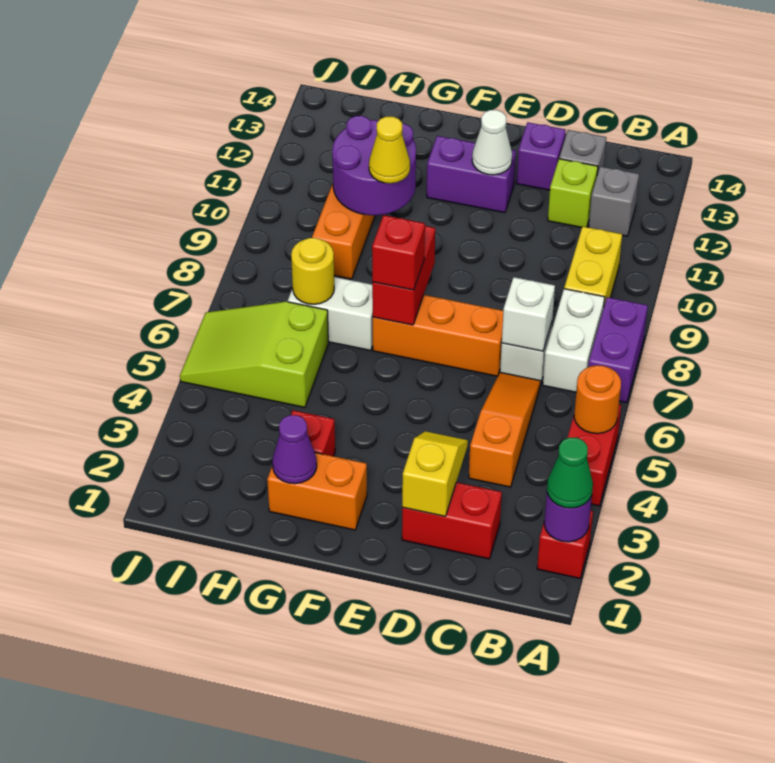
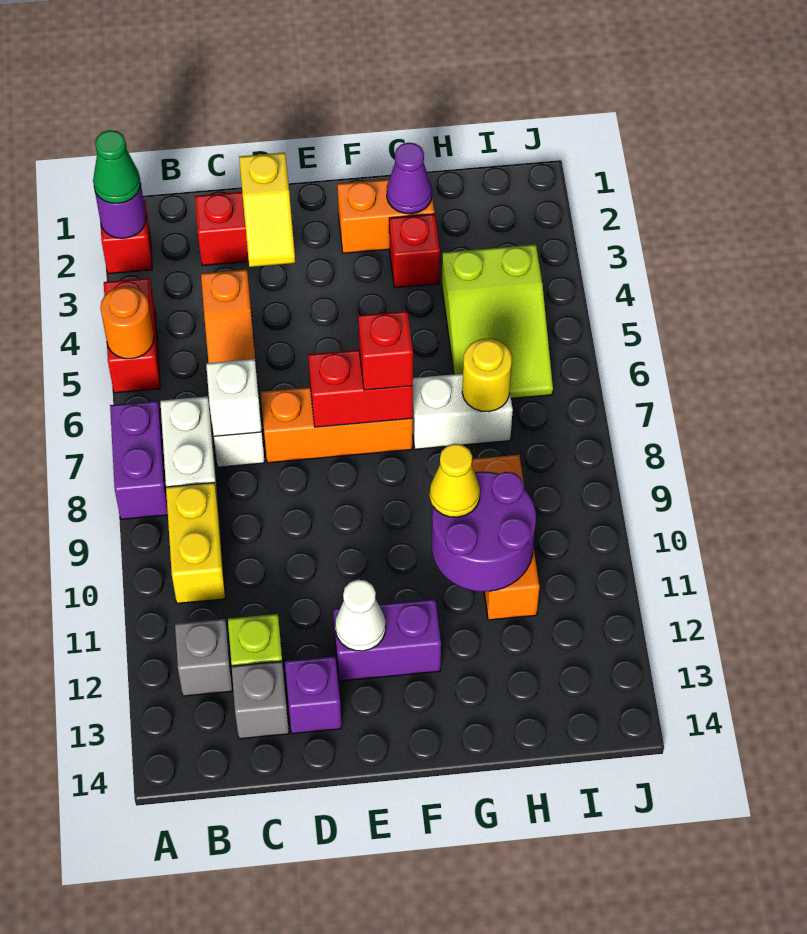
red brick F7:F8 level 2 -> red brick E7:F7 level 2
lime slope H5:J6 level 1 top H -> lime slope H4:I6 level 1 top 4

